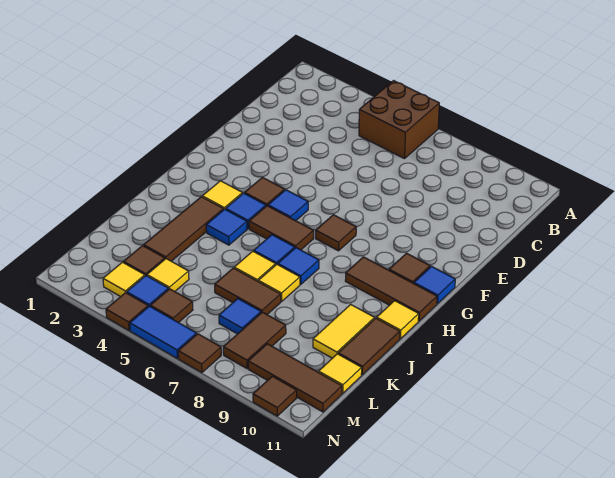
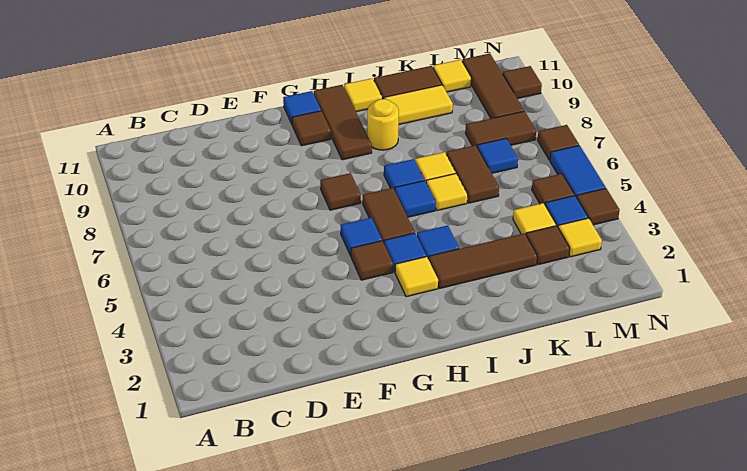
brown brick A5:B6 level 1 -> none
none -> yellow round brick I9 level 1

